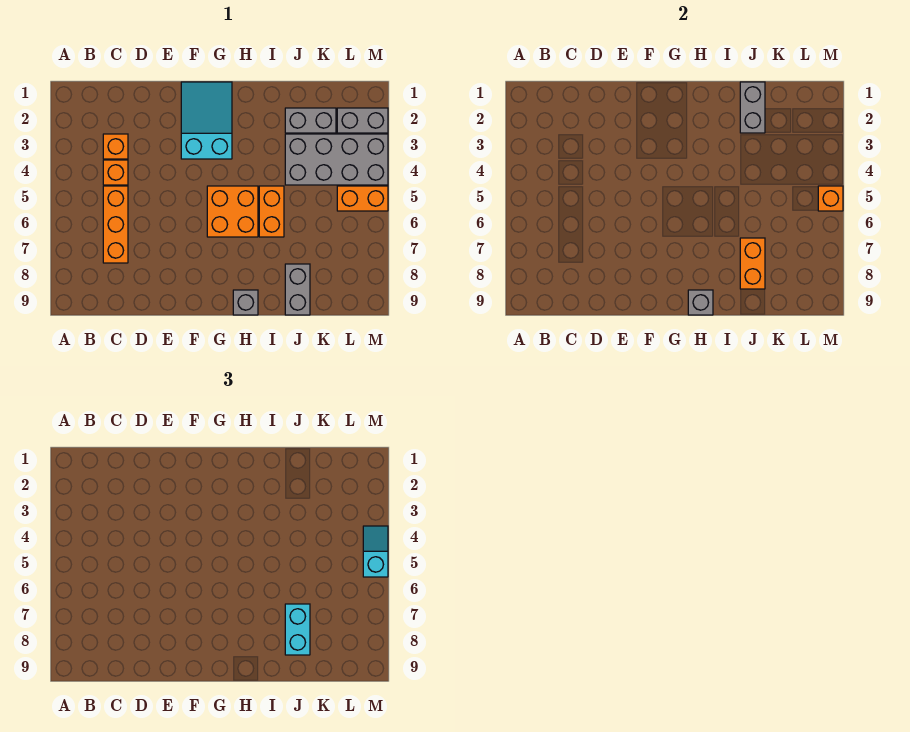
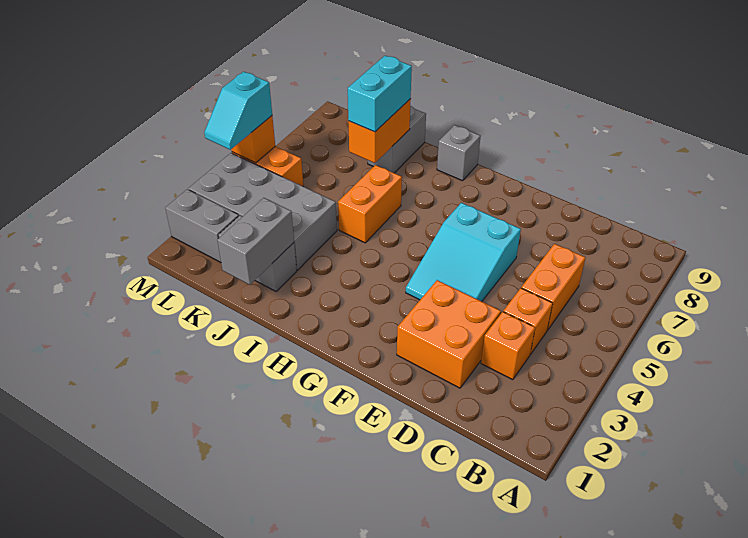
orange brick C5:C7 level 1 -> orange brick C5:C6 level 1
cyan slope F1:G3 level 1 top 3 -> cyan slope E4:F6 level 1 top 6
orange brick G5:H6 level 1 -> orange brick D2:E3 level 1
grey brick H9 level 2 -> none

